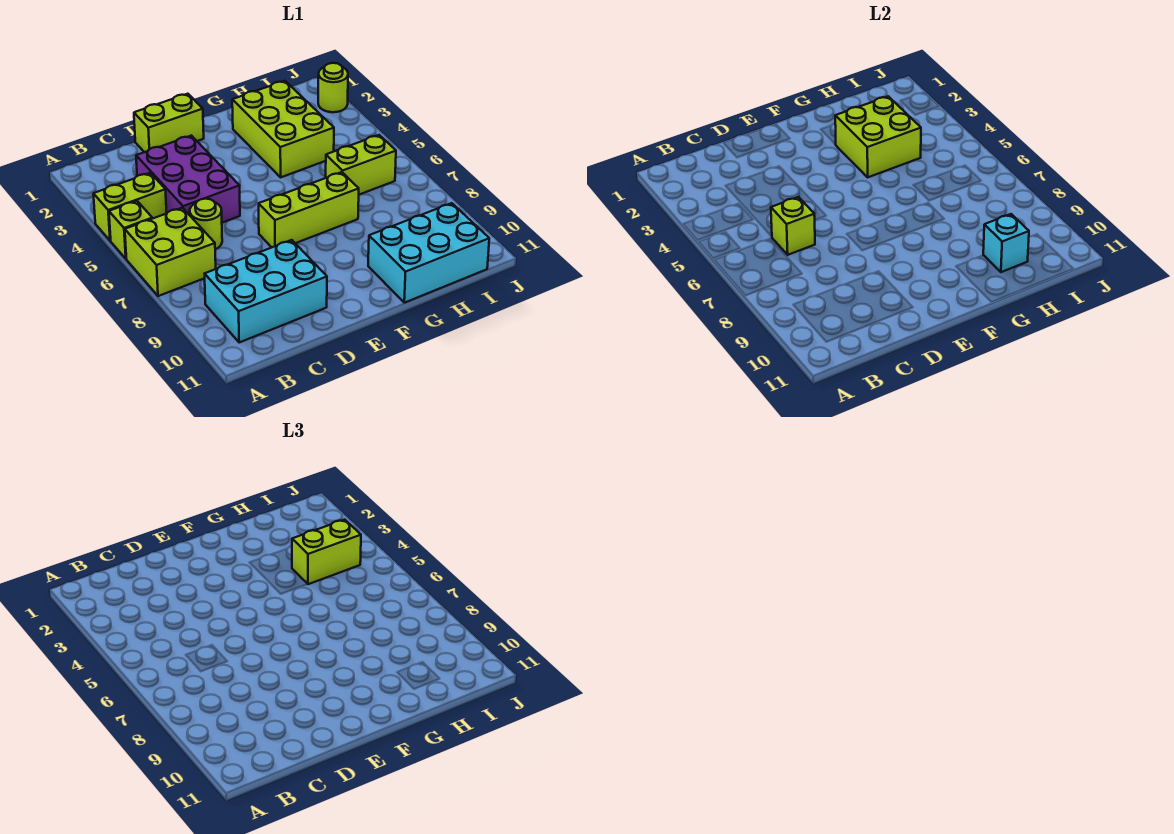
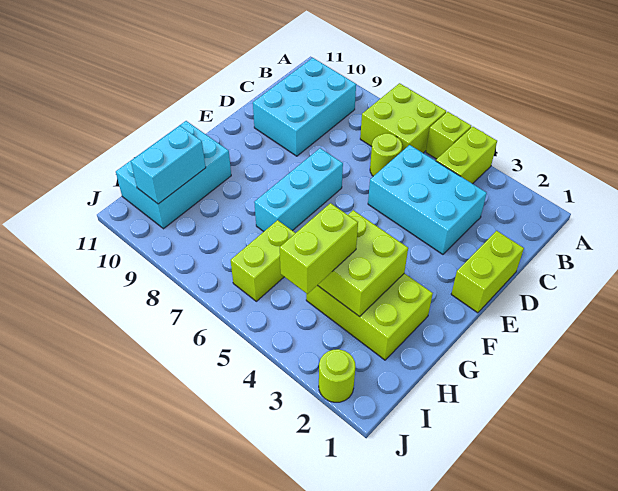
purple brick C3:D5 level 1 -> cyan brick C3:D5 level 1
lime brick C6 level 2 -> none
lime brick E7:G7 level 1 -> cyan brick E7:G7 level 1
cyan brick H10 level 2 -> cyan brick H10:I10 level 2

